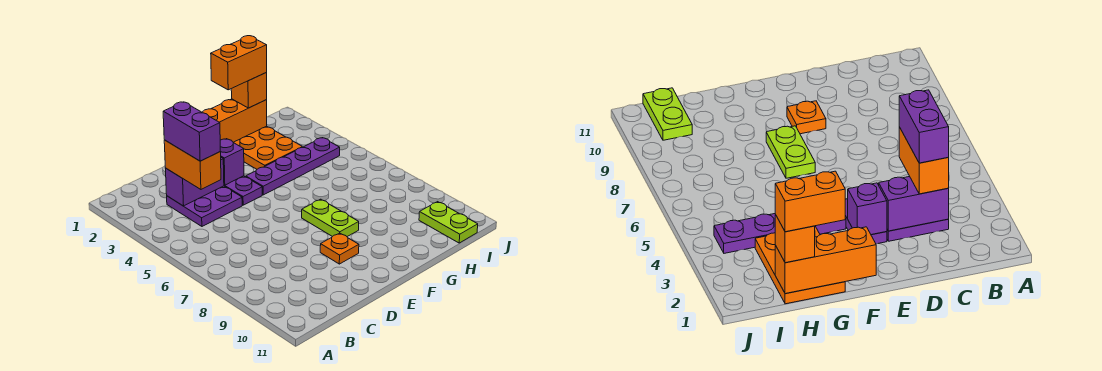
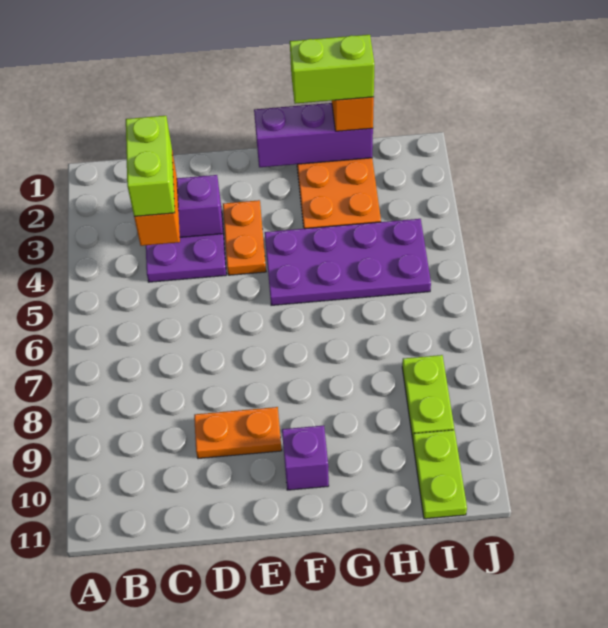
purple brick C3:C4 level 4 -> lime brick C3:C4 level 4
purple plate E3:E4 level 1 -> orange plate E3:E4 level 1
purple brick E3 level 2 -> purple brick F10 level 1
orange plate E9 level 1 -> orange plate D9:E9 level 1
orange brick F1:H1 level 2 -> purple brick F1:H1 level 2
purple plate F4:I4 level 1 -> purple plate F4:I5 level 1
lime plate F7:F8 level 1 -> lime plate I8:I9 level 1
orange brick G1:H1 level 4 -> lime brick G1:H1 level 4

